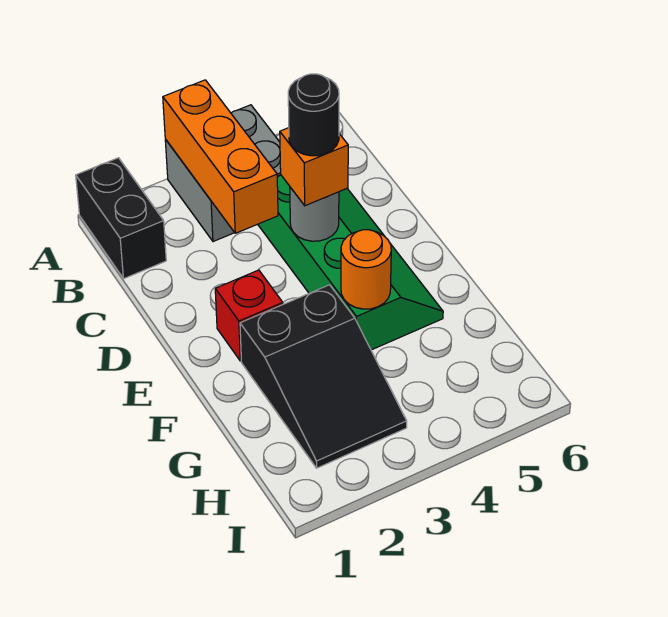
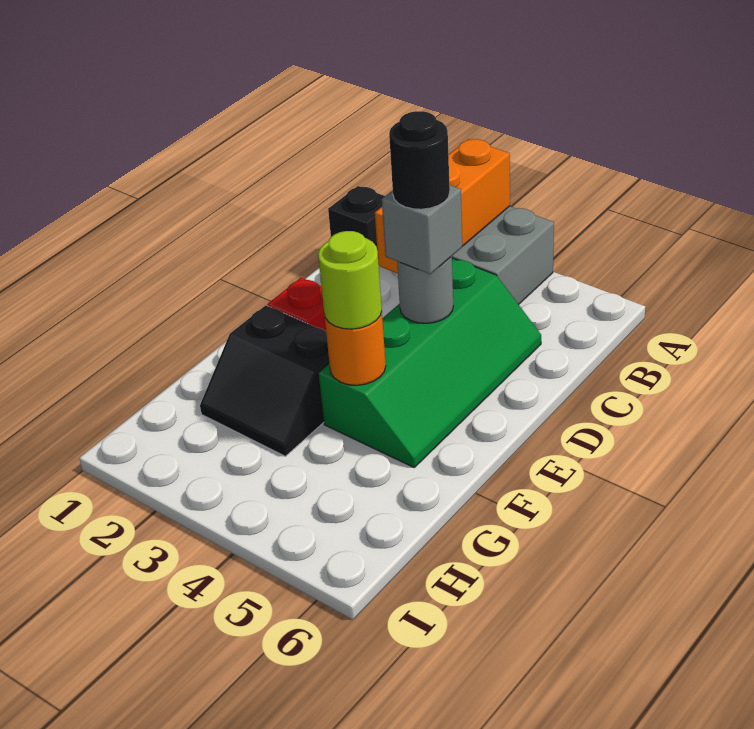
black brick A1:B1 level 1 -> black brick B1 level 1
orange brick D4 level 3 -> grey brick D4 level 3
black slope F2:H3 level 1 top F -> black slope F2:G3 level 1 top F
none -> lime round brick F4 level 3

